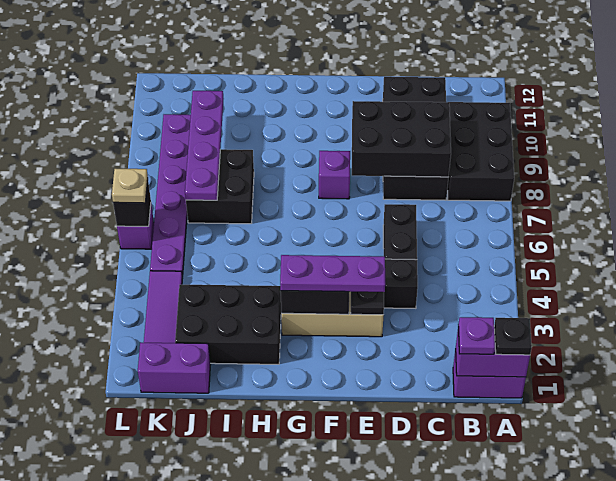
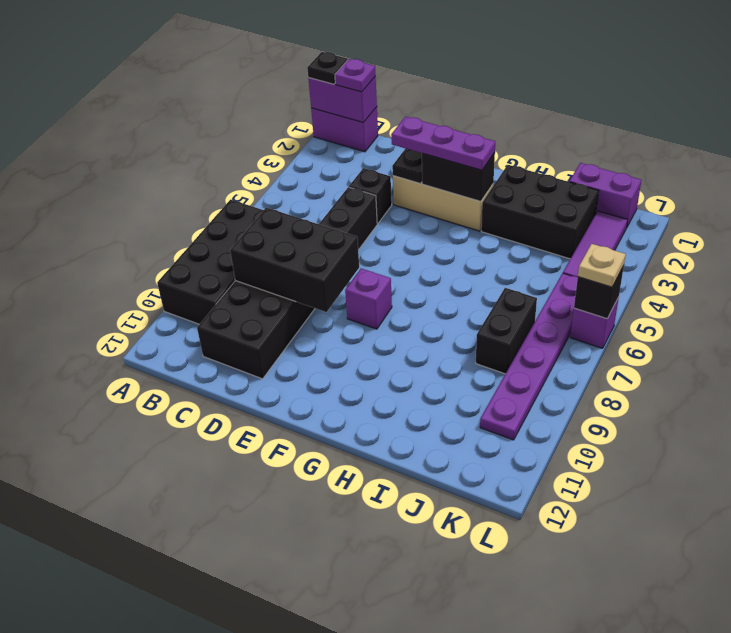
black brick A8:B10 level 1 -> black brick A7:B10 level 1
black brick I7:J8 level 1 -> black brick J7:J8 level 1
purple plate J7:J10 level 2 -> none

